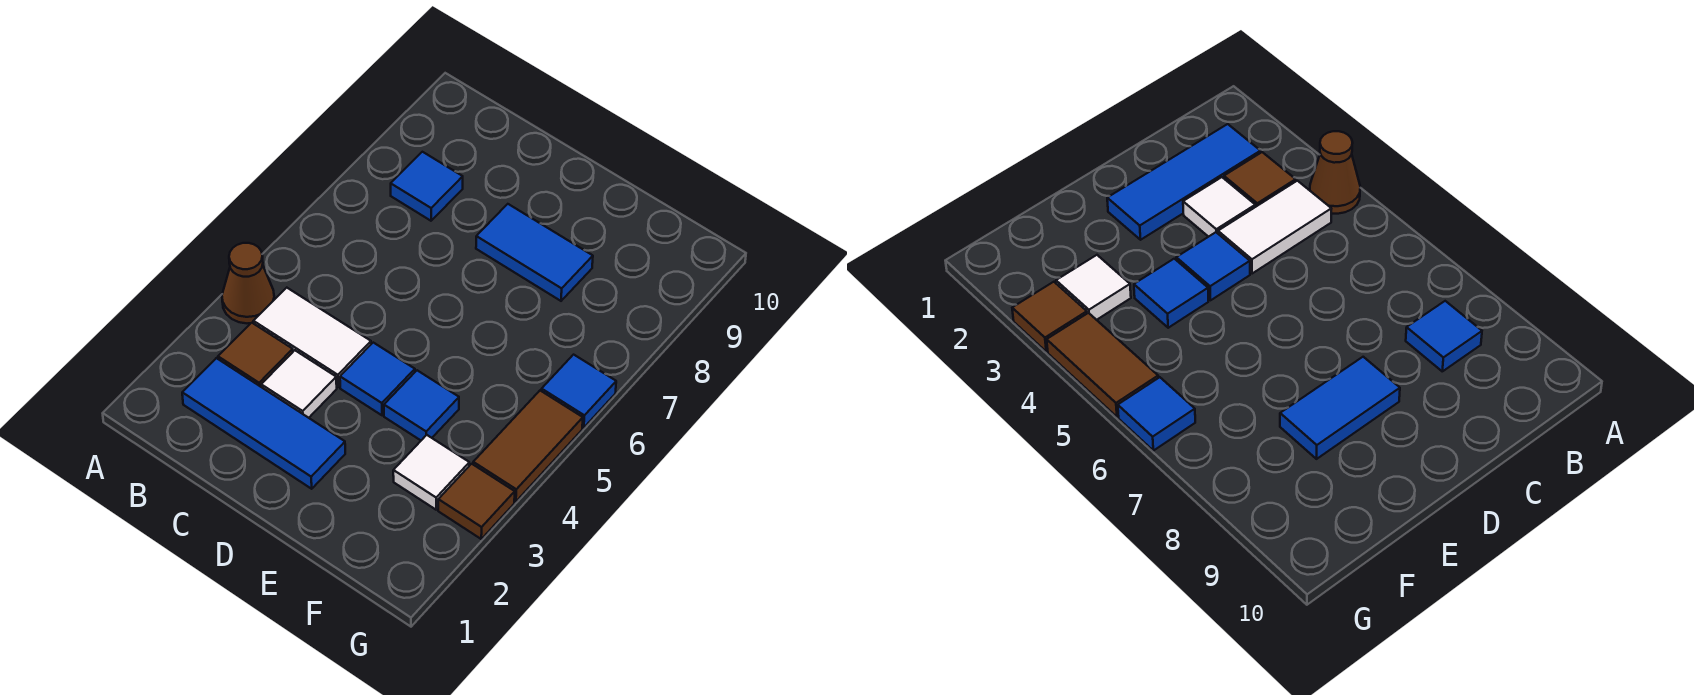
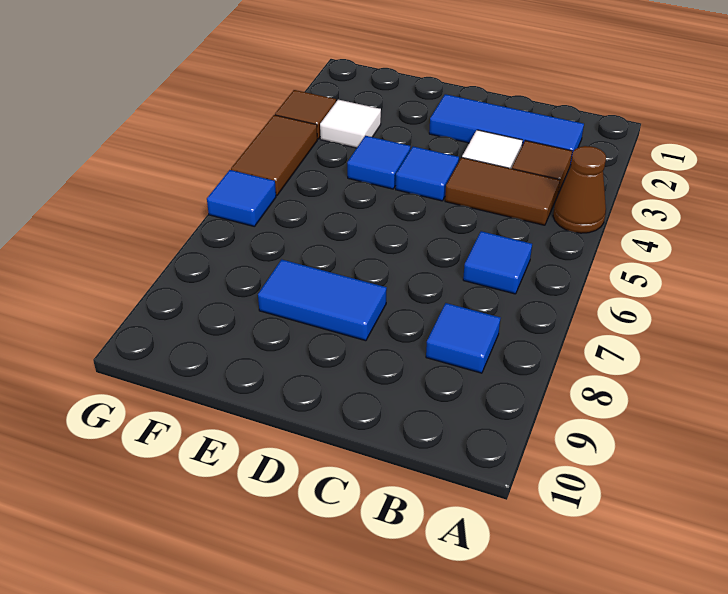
white tile B4:C4 level 1 -> brown tile B4:C4 level 1
none -> blue tile B6 level 1

